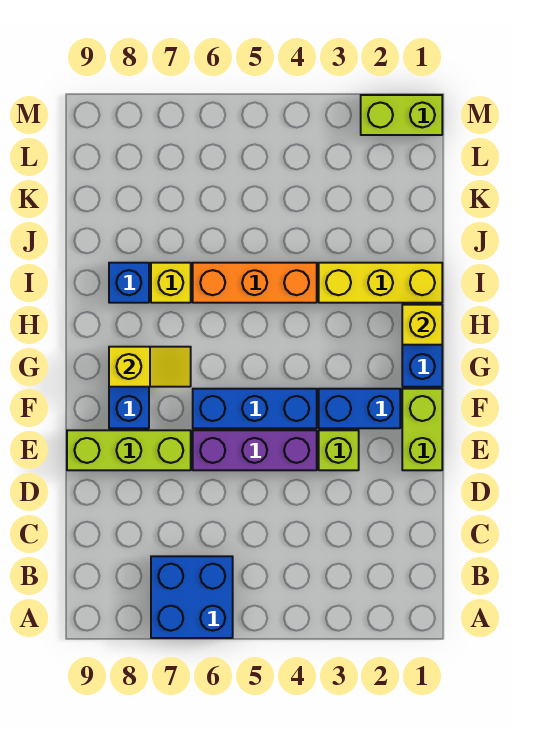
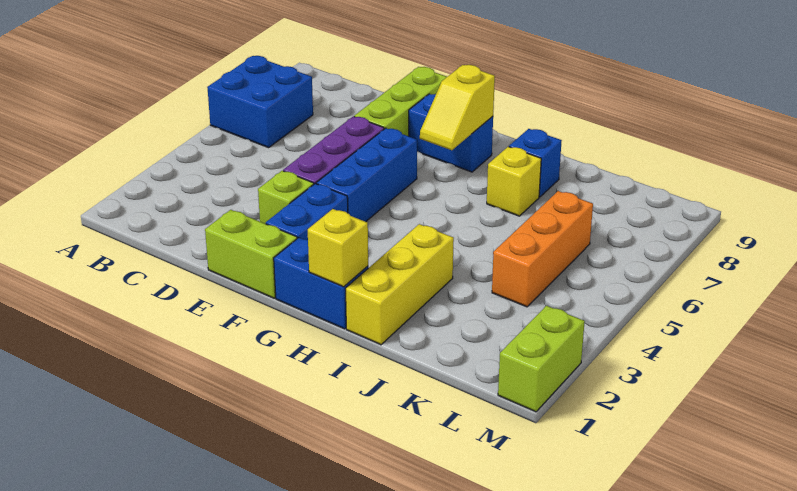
orange brick I4:I6 level 1 -> orange brick K4:K6 level 1

